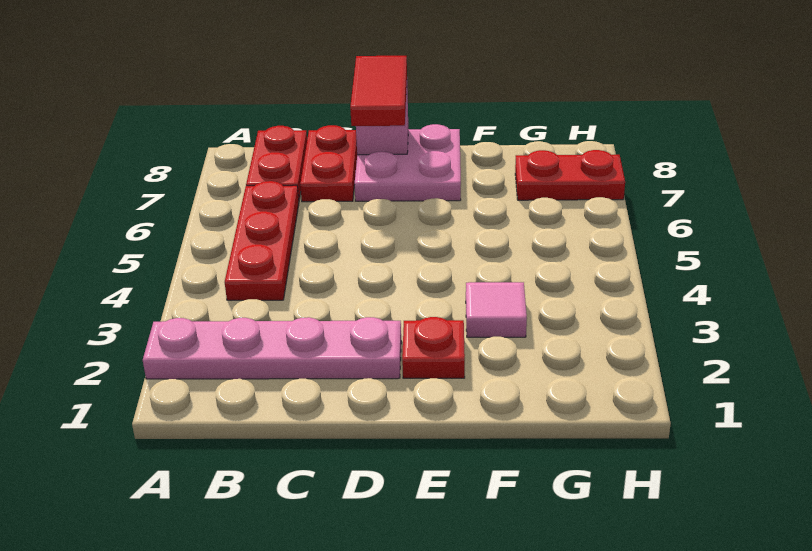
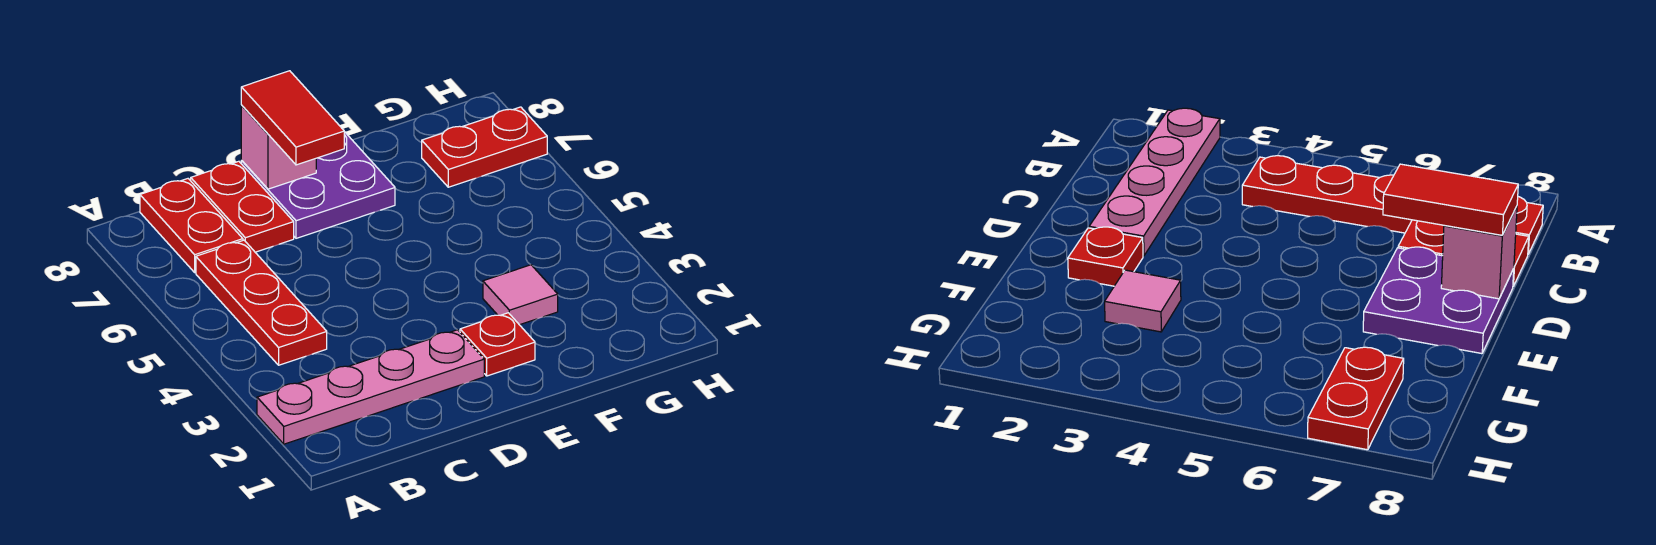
pink plate D7:E8 level 1 -> purple plate D7:E8 level 1

